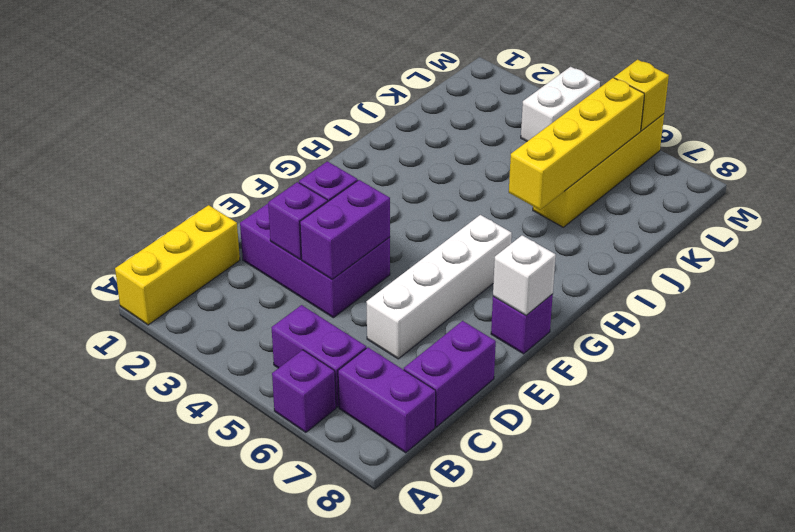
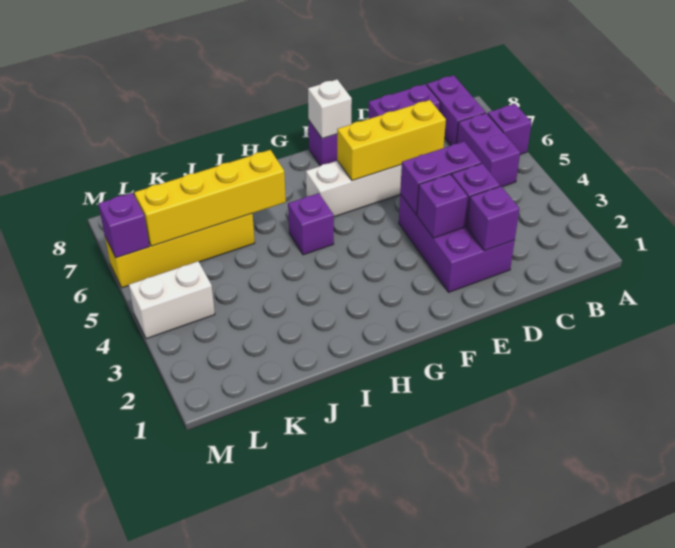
yellow brick A1:C1 level 1 -> yellow brick D6:F6 level 2
none -> purple brick D2 level 2
none -> purple brick H5 level 1
yellow brick M6 level 2 -> purple brick M6 level 2

